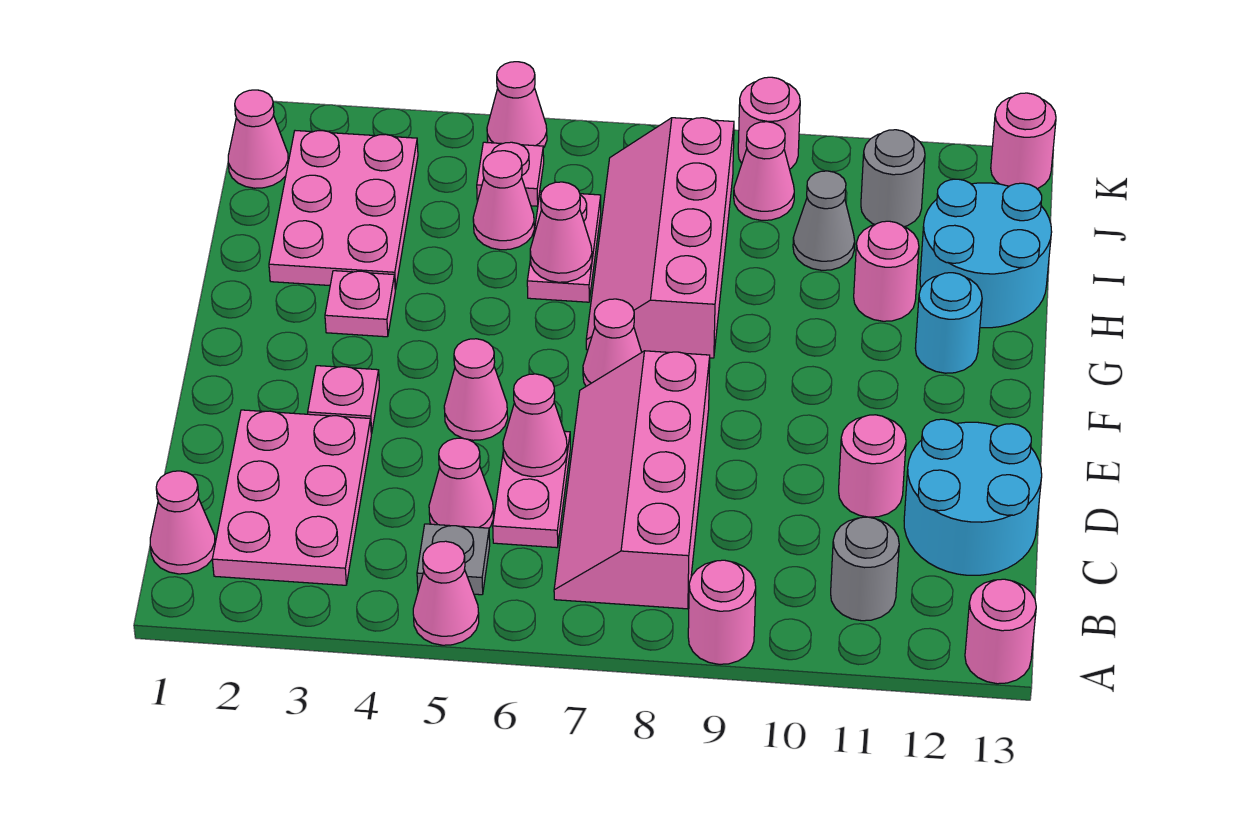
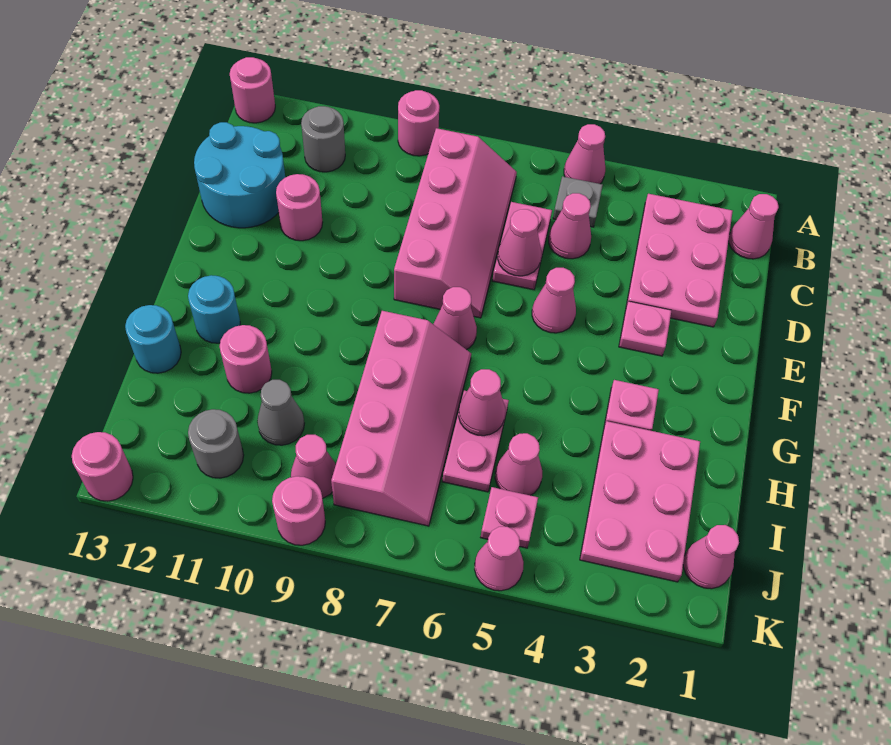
cyan round brick H12:I13 level 1 -> cyan round brick H13 level 1

